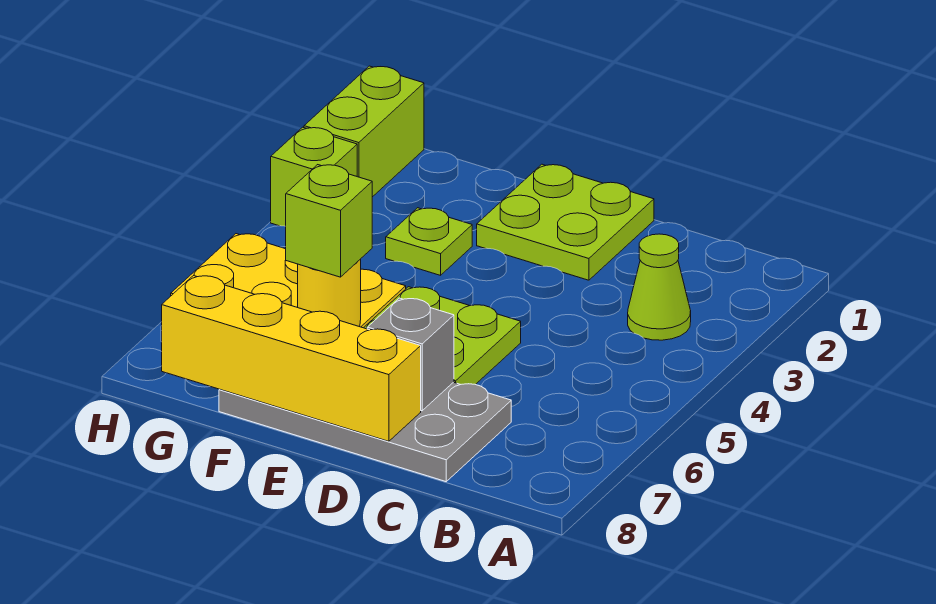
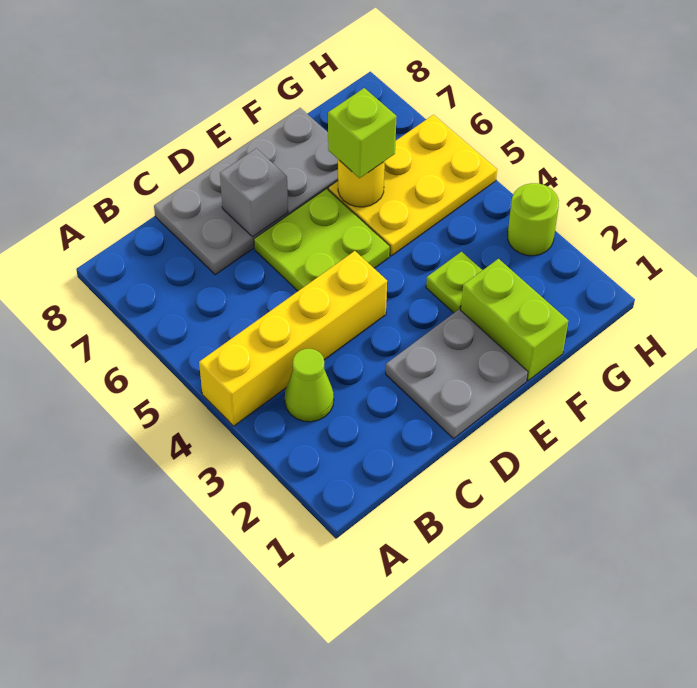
lime plate D1:E2 level 1 -> grey plate D1:E2 level 1
yellow brick D8:G8 level 2 -> yellow brick A4:D4 level 1
lime brick H1:H2 level 1 -> lime brick F1:F2 level 1
lime brick H3 level 1 -> lime round brick H3 level 1

